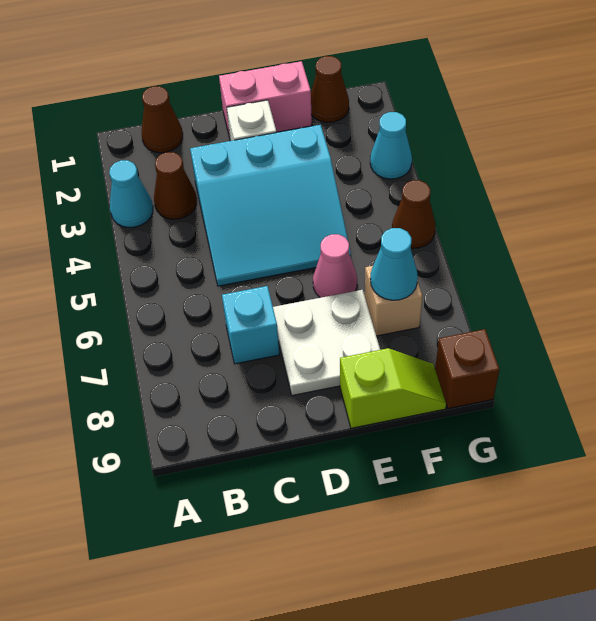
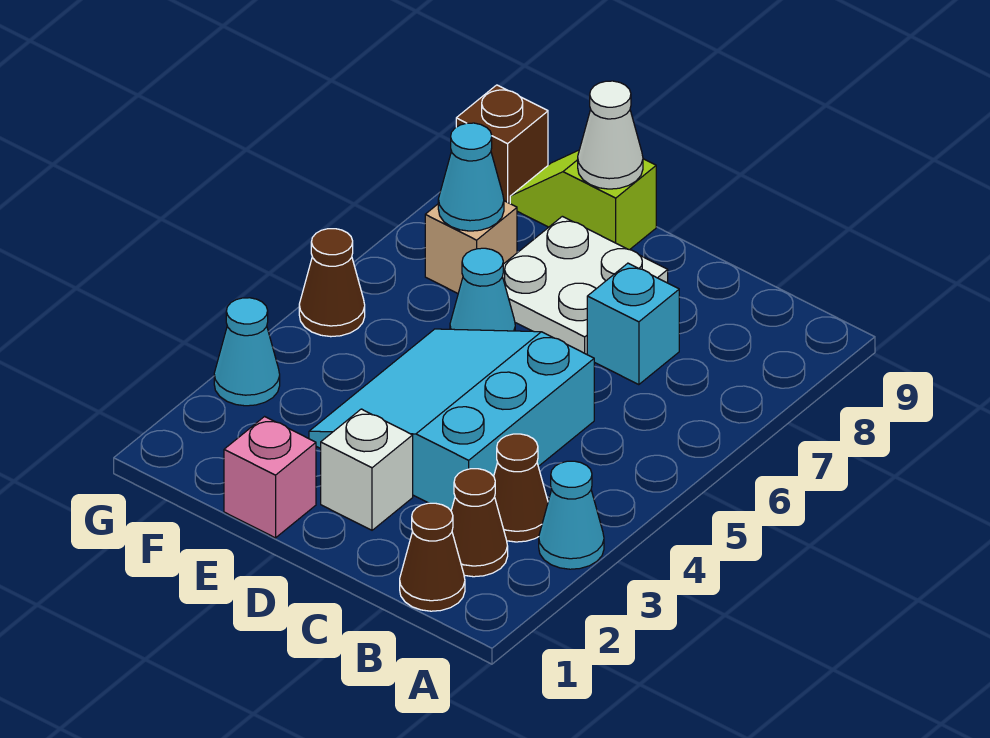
cyan slope C3:E5 level 1 top 3 -> cyan slope C3:E5 level 1 top C
pink brick D1:E1 level 1 -> pink brick E1 level 1
pink cone E6 level 1 -> cyan cone E6 level 1
none -> white cone E9 level 2
brown cone F1 level 1 -> brown cone B2 level 1

